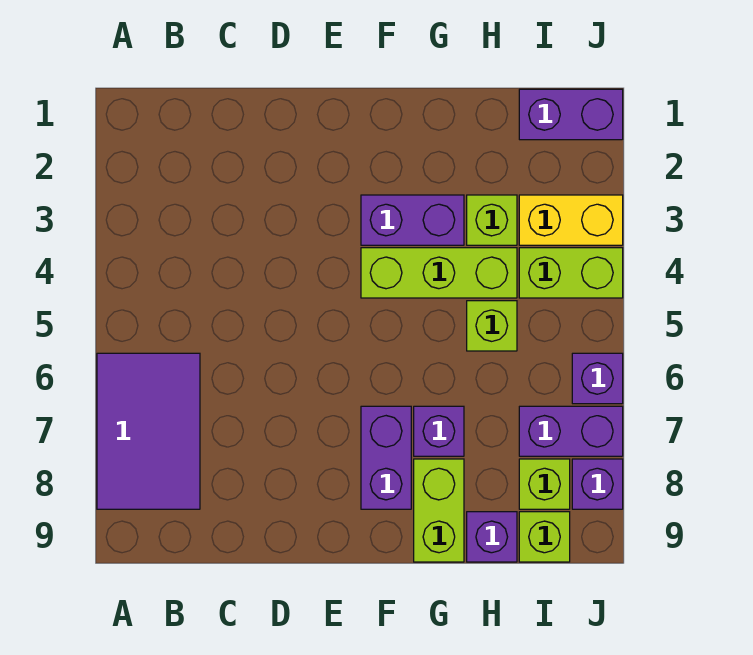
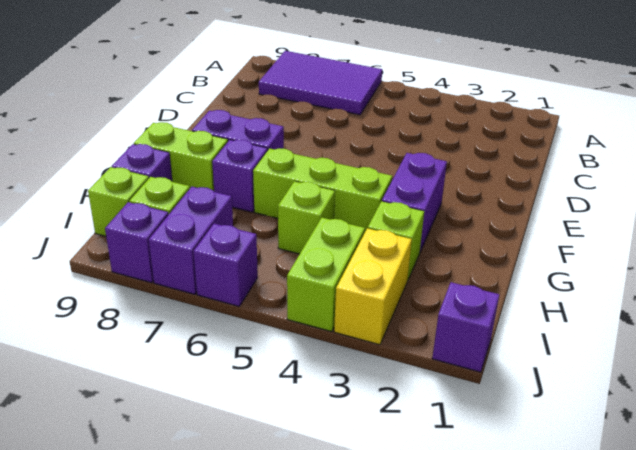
lime brick F4:H4 level 1 -> lime brick G4:G6 level 1
purple brick I1:J1 level 1 -> purple brick J1 level 1

